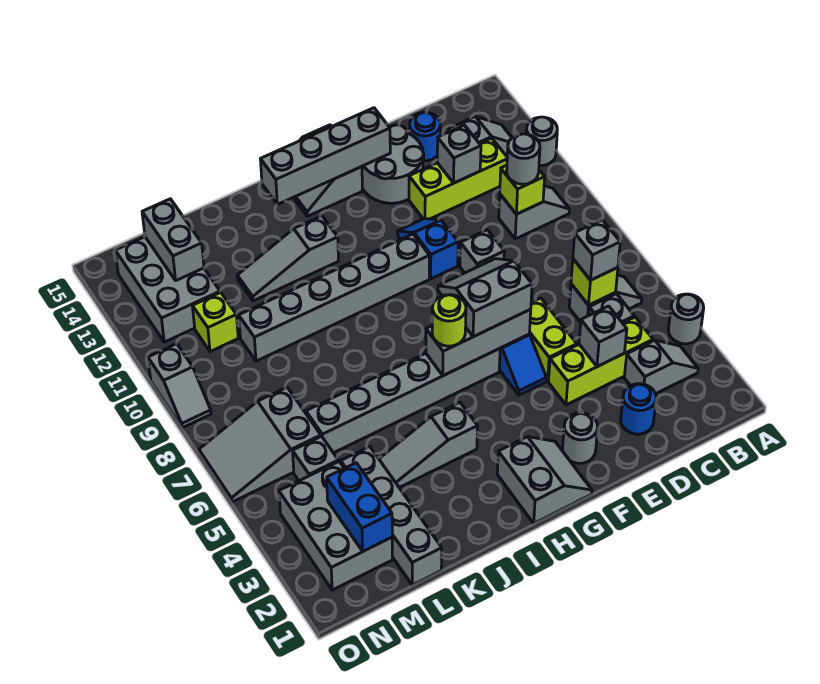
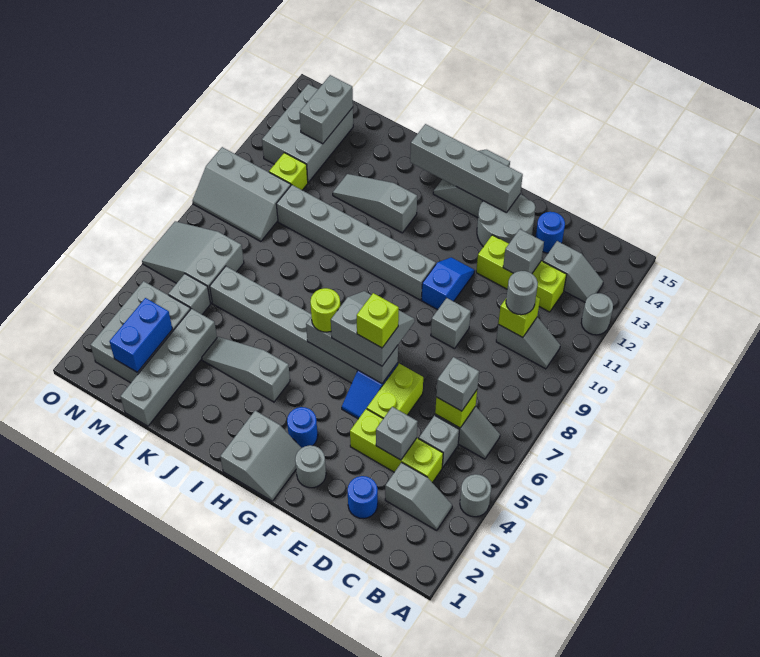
none -> lime brick F6 level 4
none -> blue round brick G3 level 1
grey slope O9:O10 level 1 top 10 -> grey slope M9:O10 level 1 top 10

